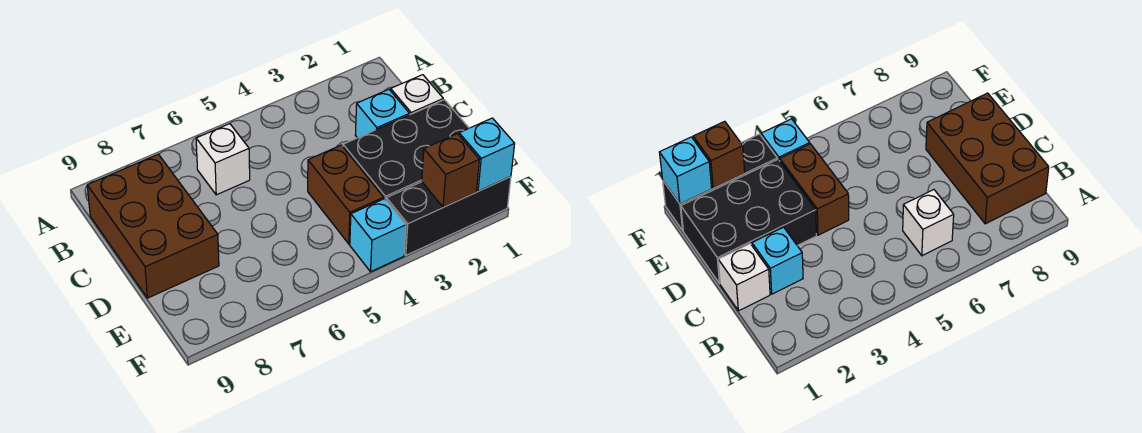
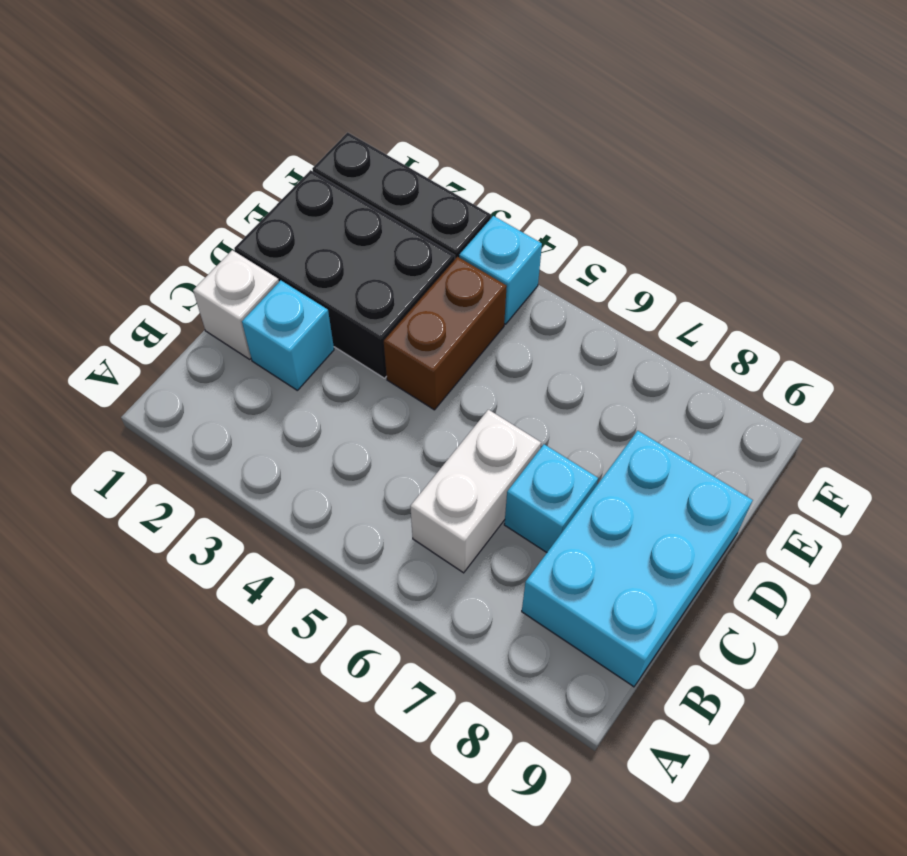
white brick B6 level 1 -> white brick B6:C6 level 1
brown brick B8:D9 level 1 -> cyan brick B8:D9 level 1
cyan brick F1 level 2 -> cyan brick C7 level 1
brown brick F2 level 2 -> none

